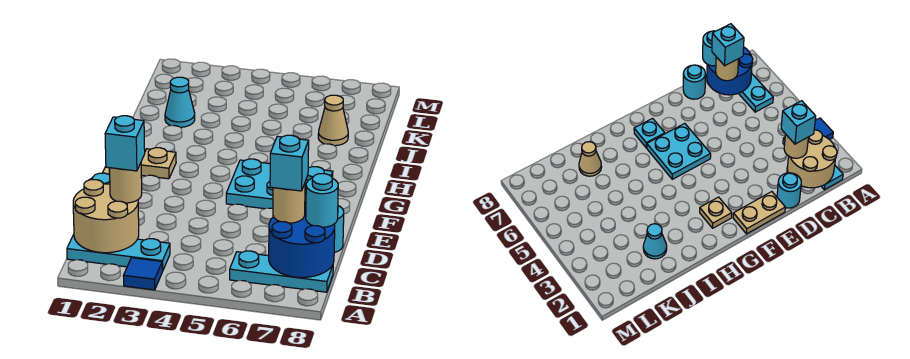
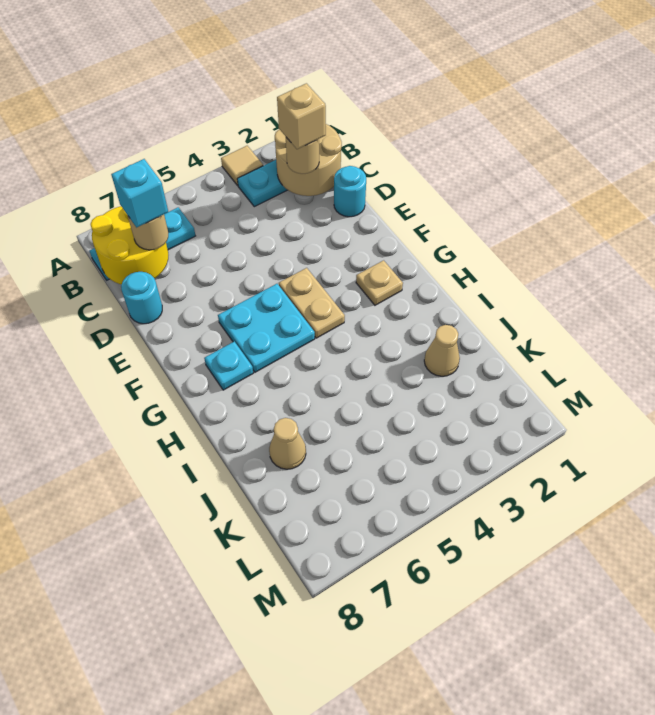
blue tile A3 level 1 -> tan tile A3 level 1
blue round brick B7:C8 level 2 -> yellow round brick B7:C8 level 2
cyan brick C2 level 4 -> tan brick C2 level 4
cyan round brick C8 level 3 -> none
tan plate E1:F1 level 1 -> tan plate F4:G4 level 1
cyan cone J2 level 1 -> tan cone J2 level 1

